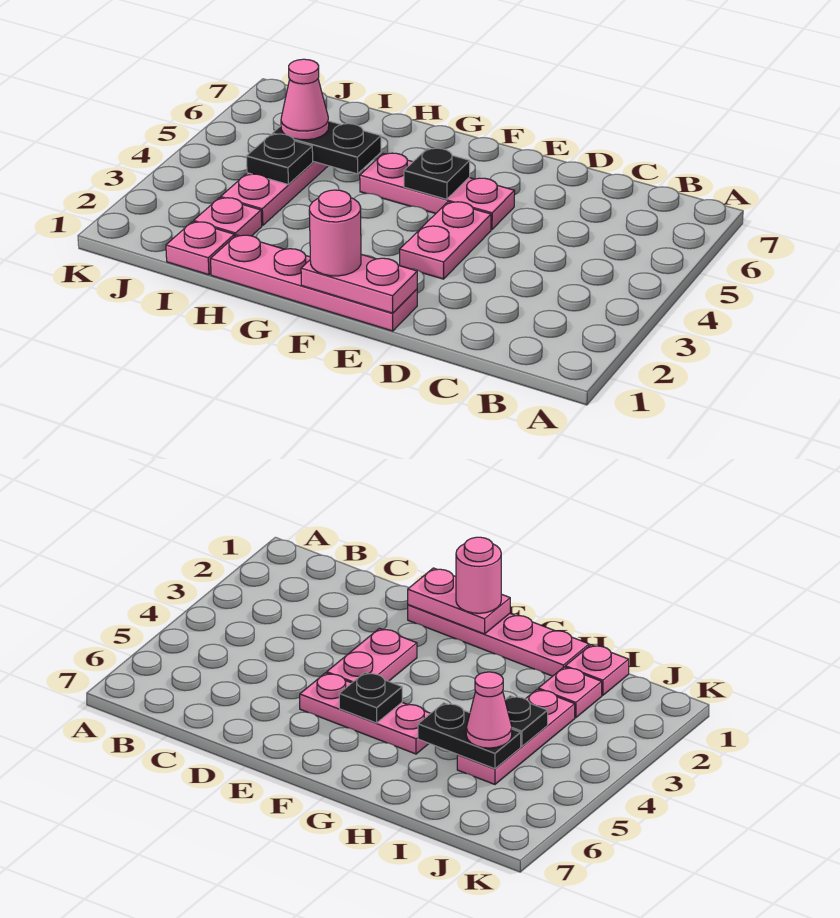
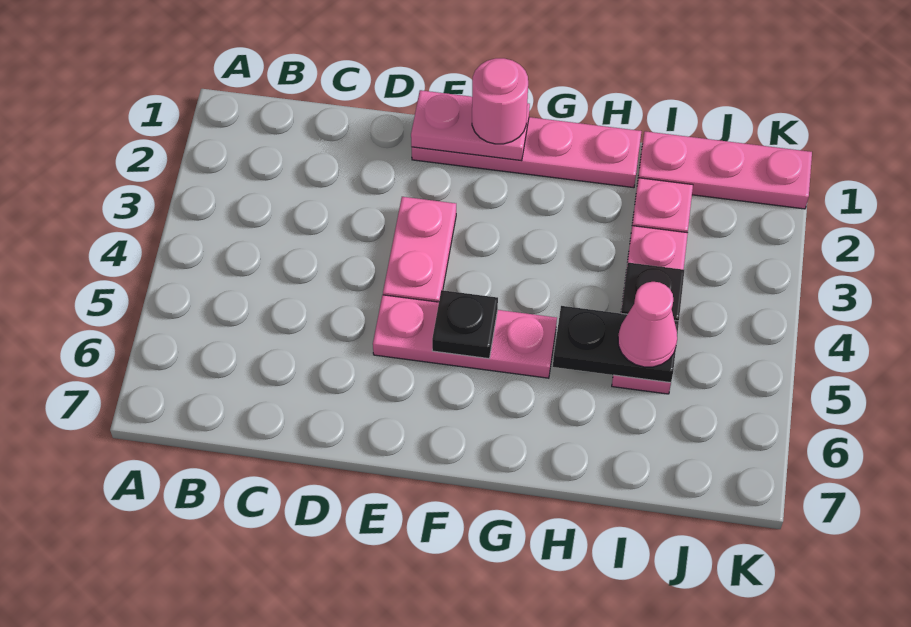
pink plate I1 level 1 -> pink plate I1:K1 level 1

